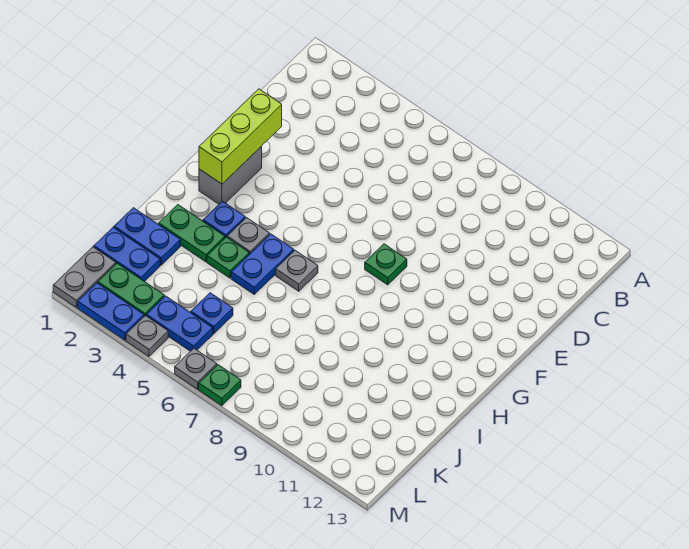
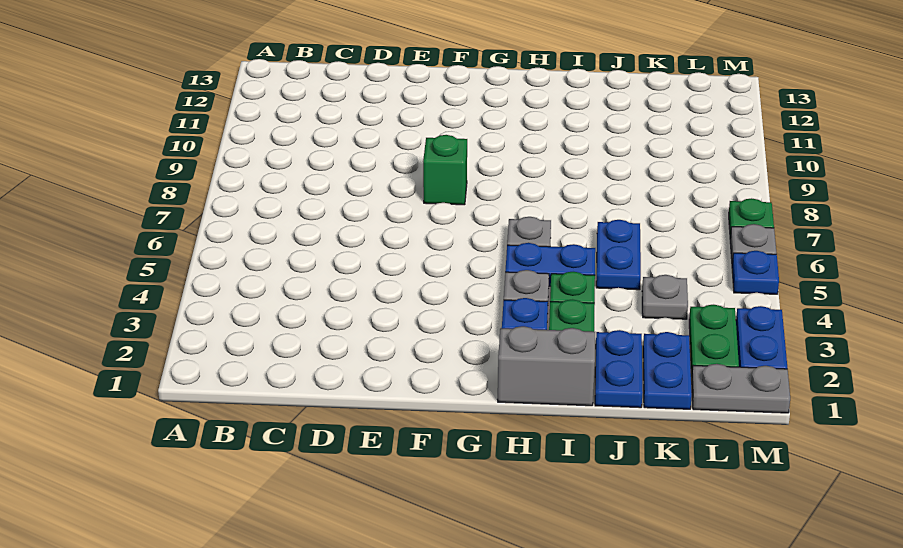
lime brick E2:G2 level 2 -> none
grey brick F2:G2 level 1 -> grey brick H1:I1 level 1
green plate F8 level 1 -> green brick F8 level 1
blue plate K5 level 1 -> blue plate M5 level 1
blue plate L4:L5 level 1 -> blue plate J5:J6 level 1
grey plate M4 level 1 -> grey plate K4 level 1

